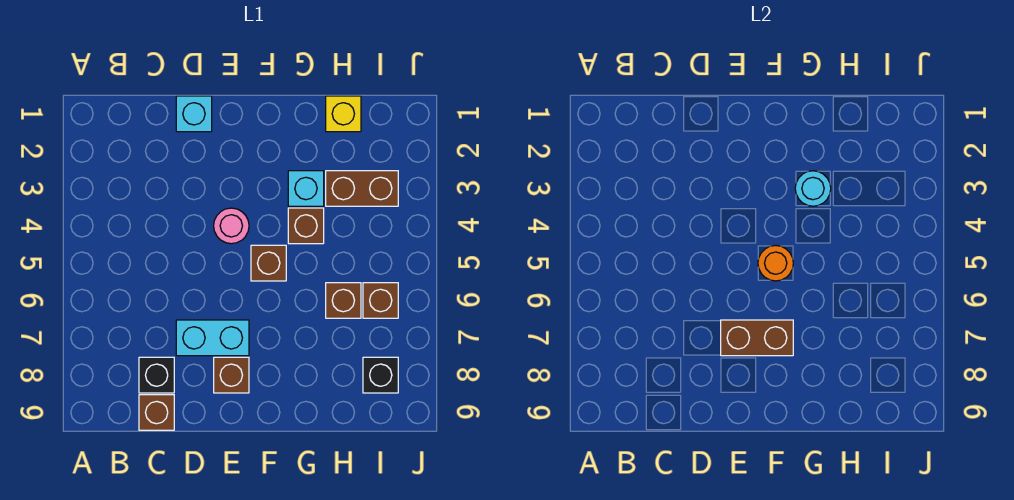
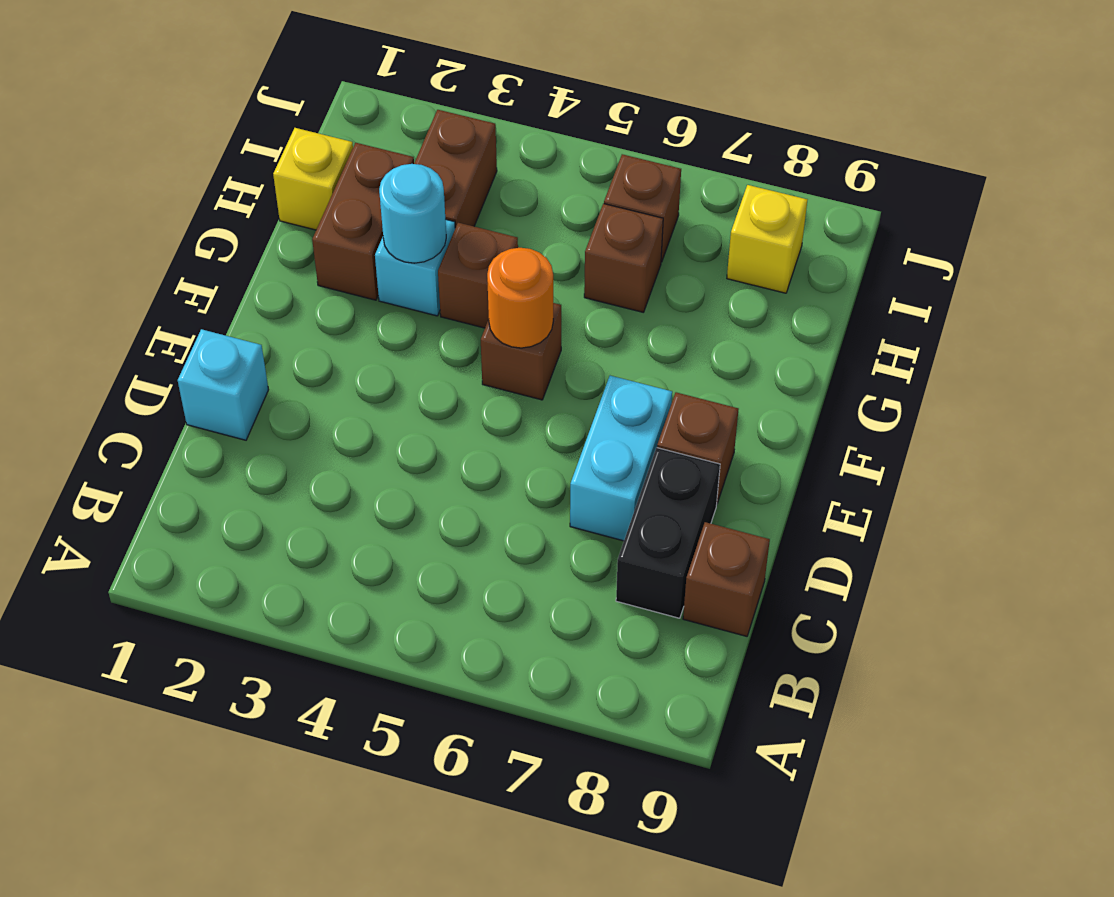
black brick C8 level 1 -> black brick C8:D8 level 1
pink round brick E4 level 1 -> none
brown brick E7:F7 level 2 -> brown brick G2:H2 level 1
black brick I8 level 1 -> yellow brick I8 level 1

